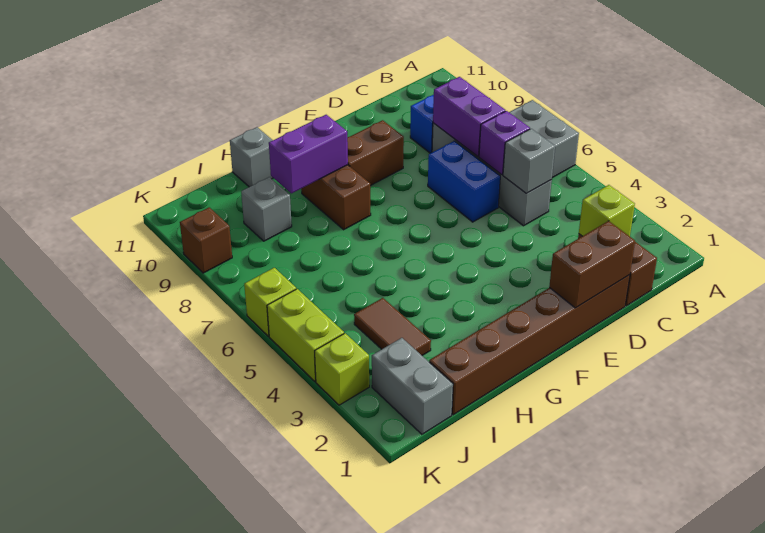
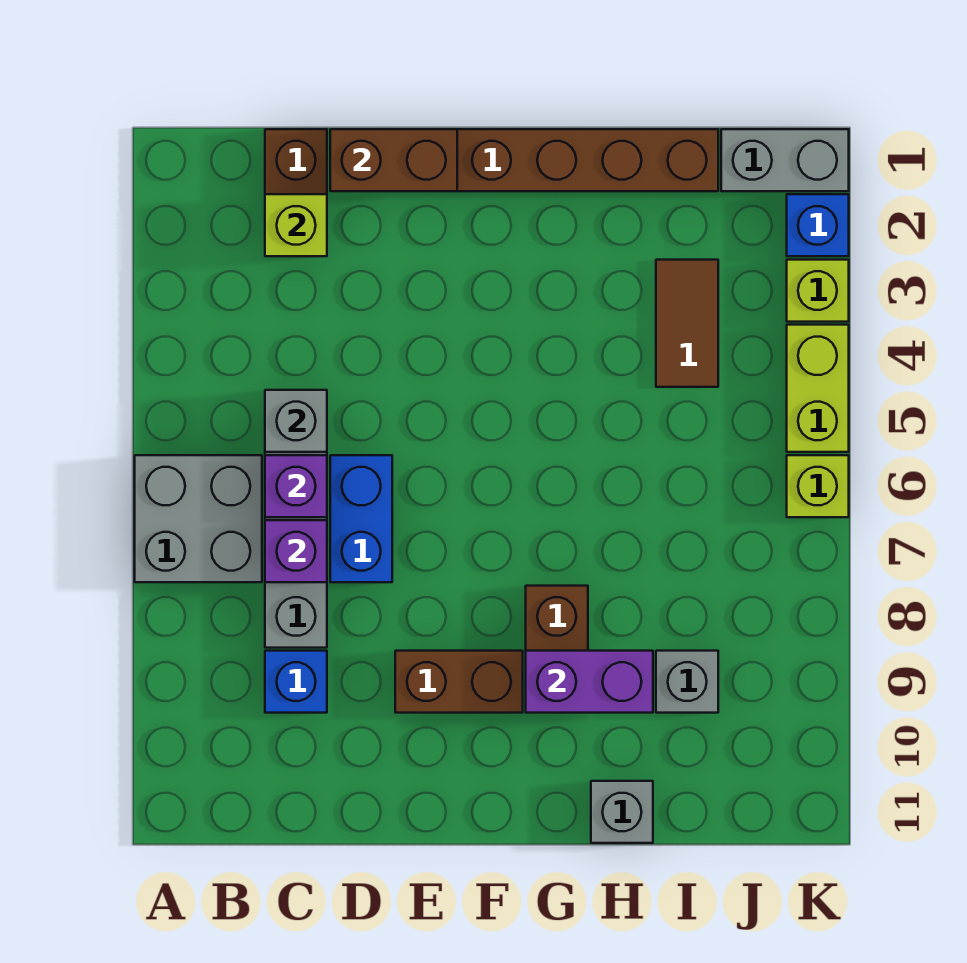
purple brick C7:C8 level 2 -> purple brick C7 level 2
grey brick J1:J2 level 1 -> grey brick J1:K1 level 1
none -> blue brick K2 level 1
brown brick K9 level 1 -> none

